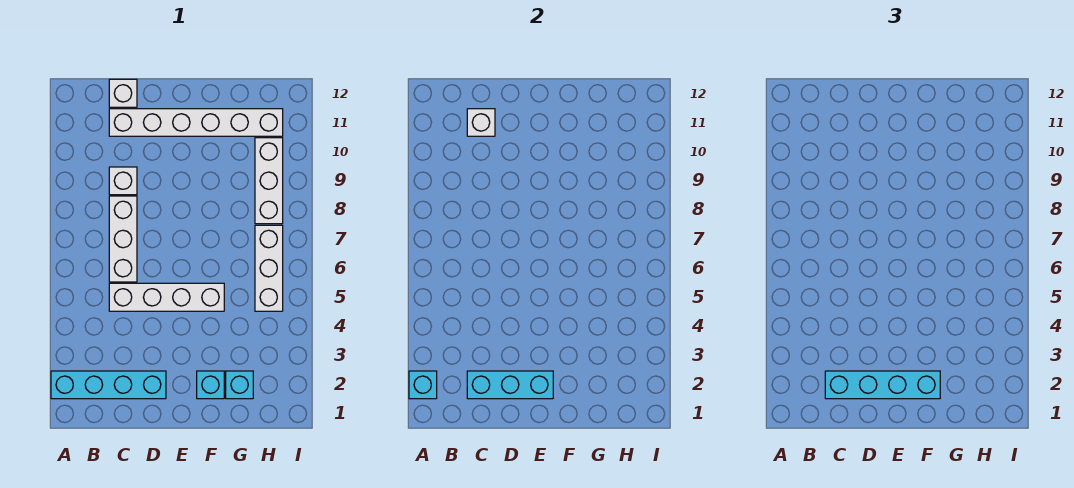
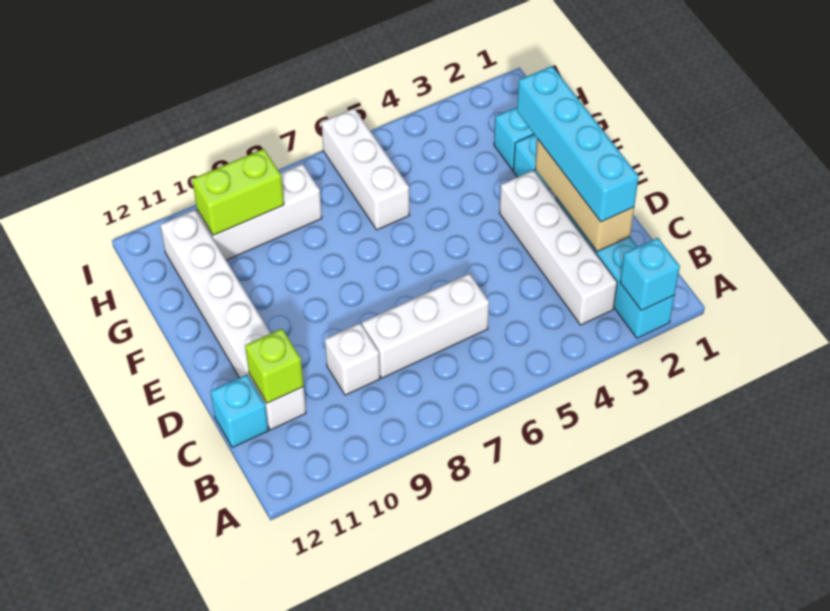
cyan brick C2:E2 level 2 -> tan brick C2:E2 level 2
white brick C5:F5 level 1 -> white brick B3:E3 level 1
white brick C11 level 2 -> lime brick C11 level 2
white brick C12 level 1 -> cyan brick C12 level 1
white brick H5:H7 level 1 -> white brick G6:I6 level 1
none -> lime brick H9:H10 level 2

